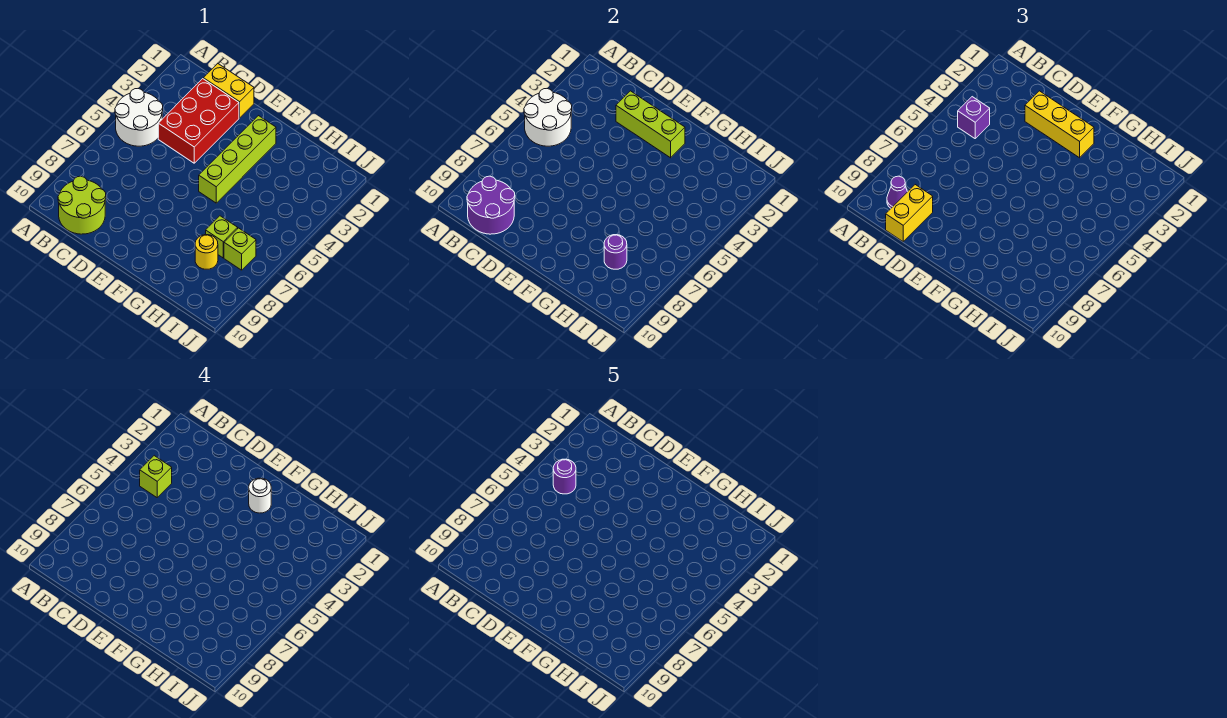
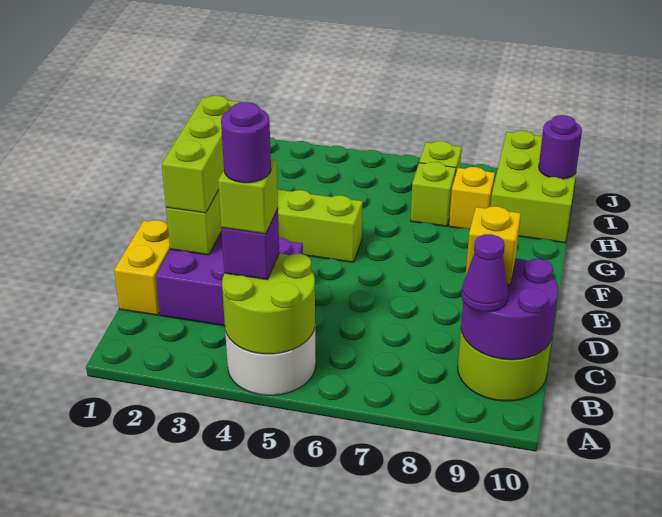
white round brick A4:B5 level 2 -> lime round brick A4:B5 level 2
red brick C2:D4 level 1 -> purple brick C2:D4 level 1
yellow brick C9:C10 level 3 -> yellow brick C9 level 3
yellow brick D2:F2 level 3 -> lime brick D2:F2 level 3
white round brick F2 level 4 -> none
yellow round brick H8 level 1 -> yellow brick H8 level 1
purple round brick H8 level 2 -> purple round brick I10 level 2
none -> lime brick H9:J10 level 1

